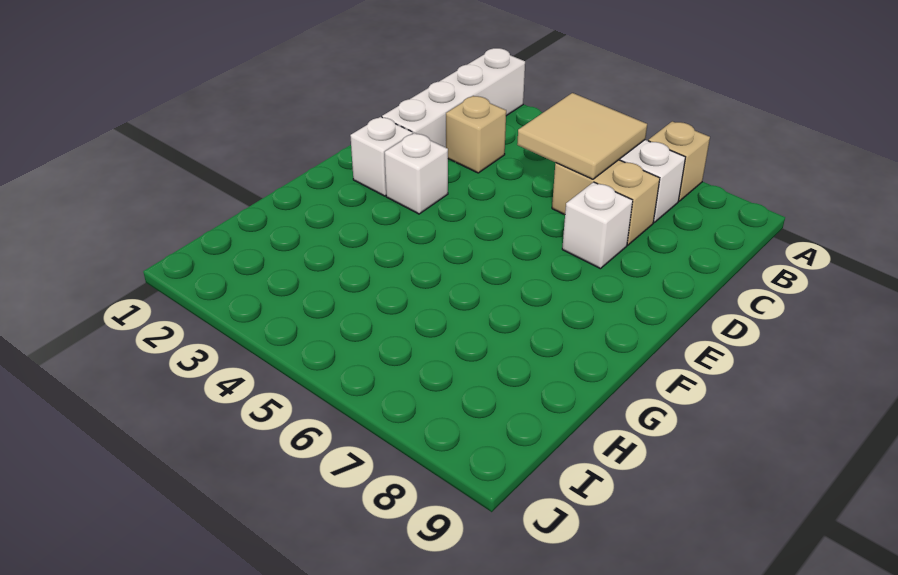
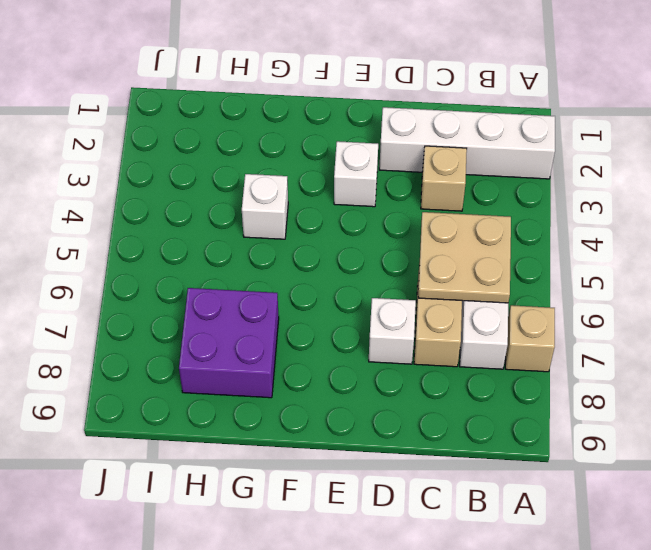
tan tile B5:C6 level 2 -> tan plate B5:C6 level 2
white brick E2 level 1 -> white brick G4 level 1
none -> purple brick G7:H8 level 1

